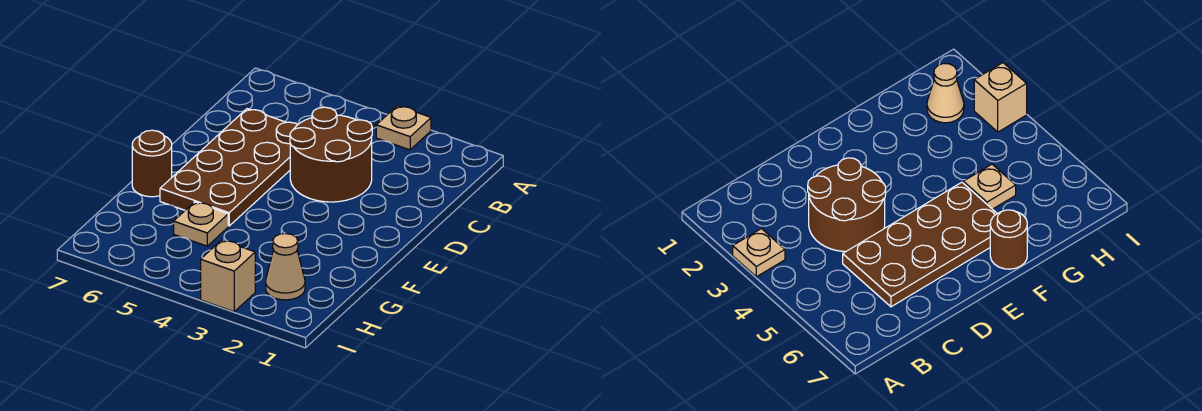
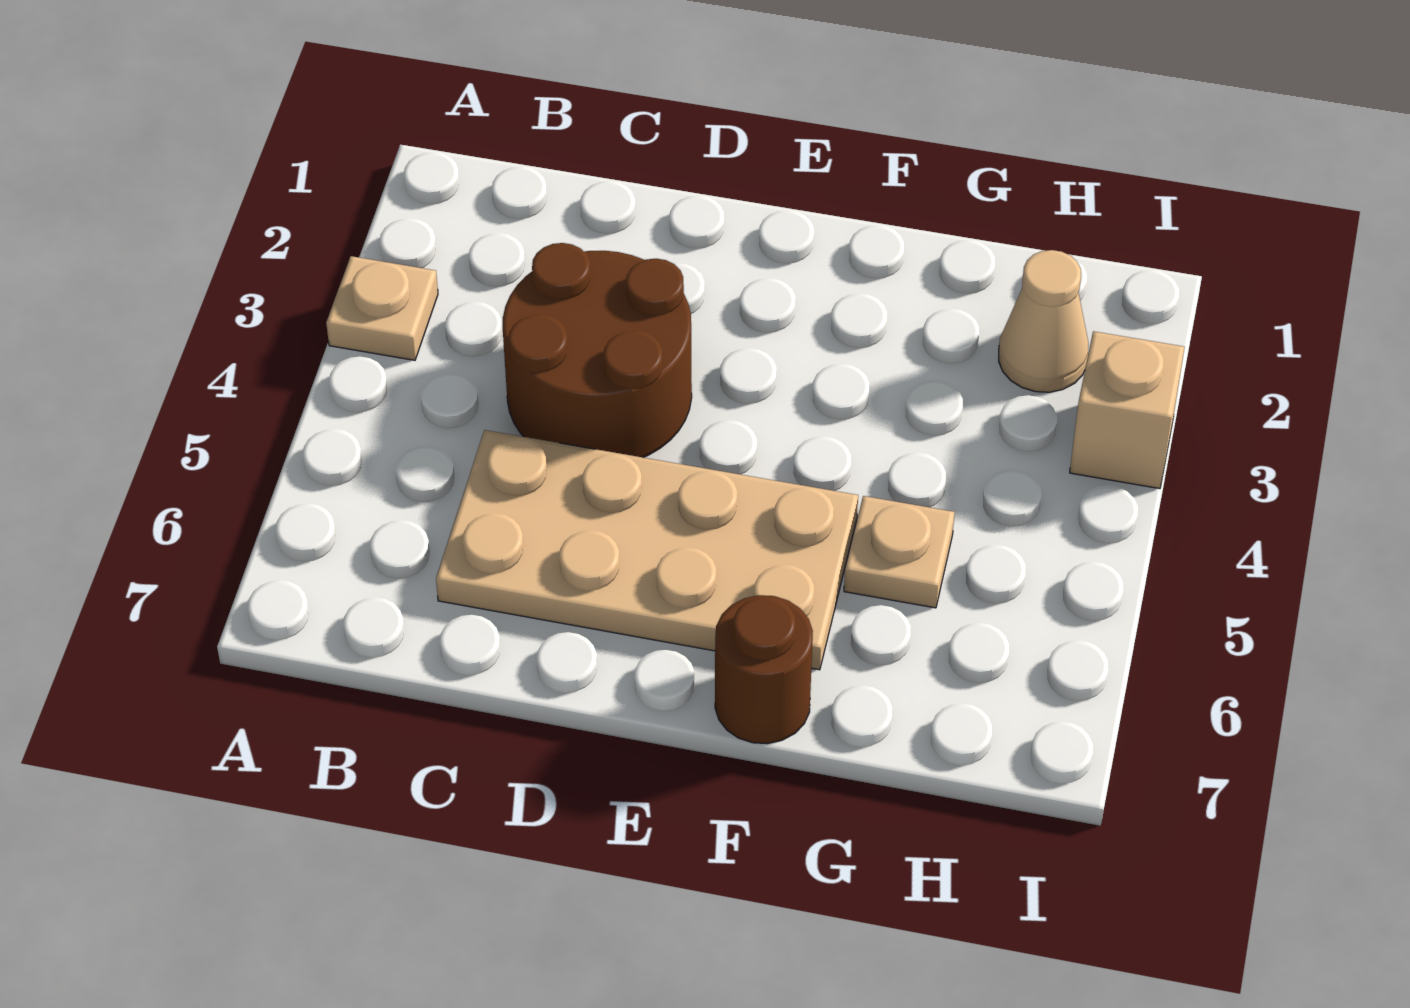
brown plate C5:F6 level 1 -> tan plate C5:F6 level 1

